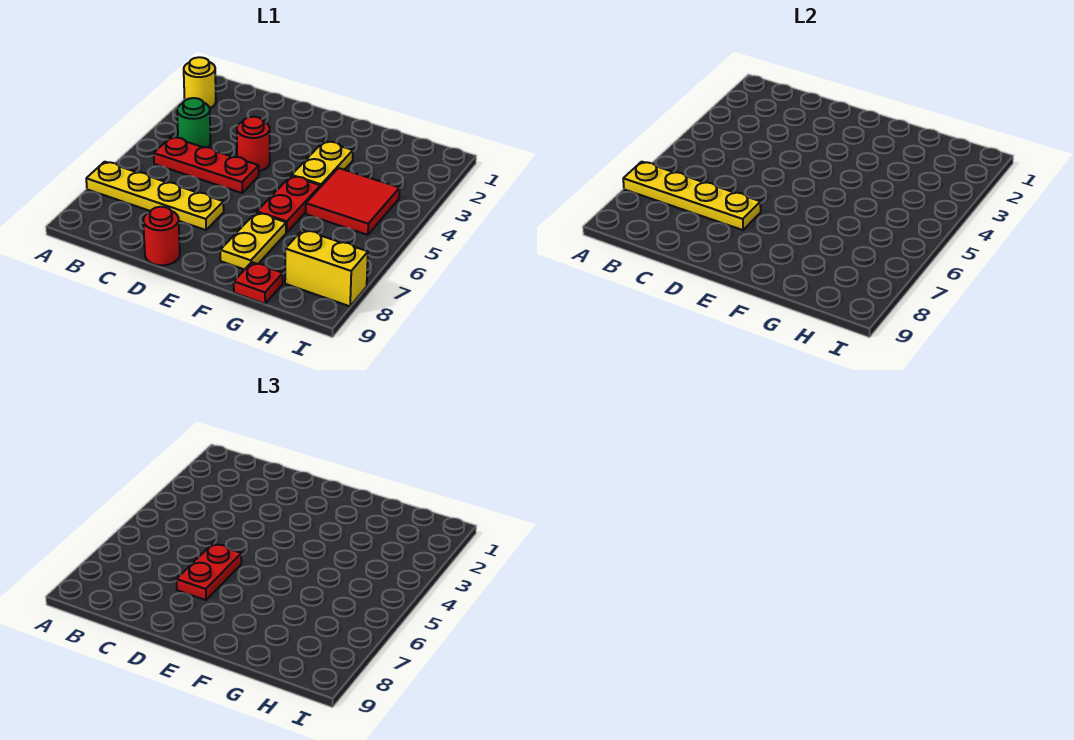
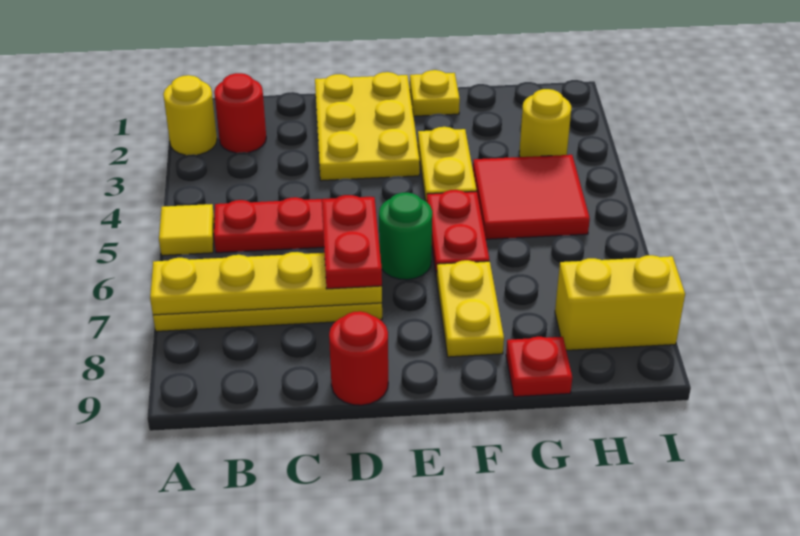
none -> yellow tile A5 level 1
green round brick B4 level 1 -> green round brick E6 level 1
none -> yellow plate D1:E3 level 1
red round brick D4 level 1 -> red round brick B2 level 1
none -> yellow plate F1 level 1
none -> yellow round brick H3 level 1

